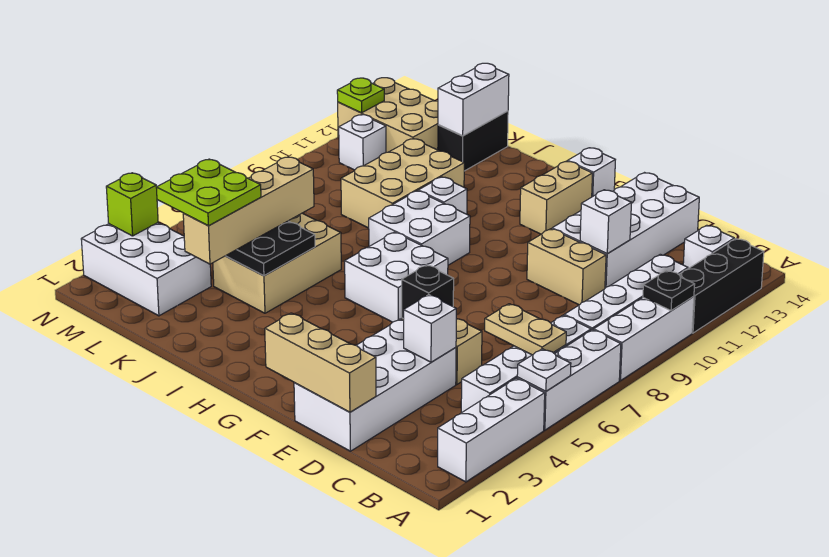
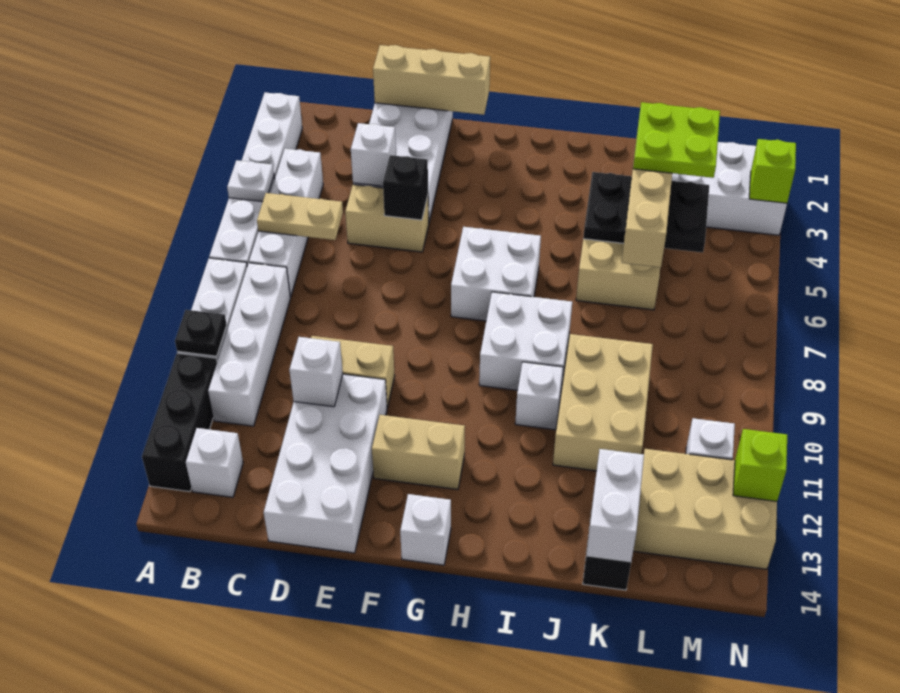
tan brick G12:G13 level 1 -> tan brick F12:G12 level 1
lime plate N12 level 2 -> lime brick N12 level 2

